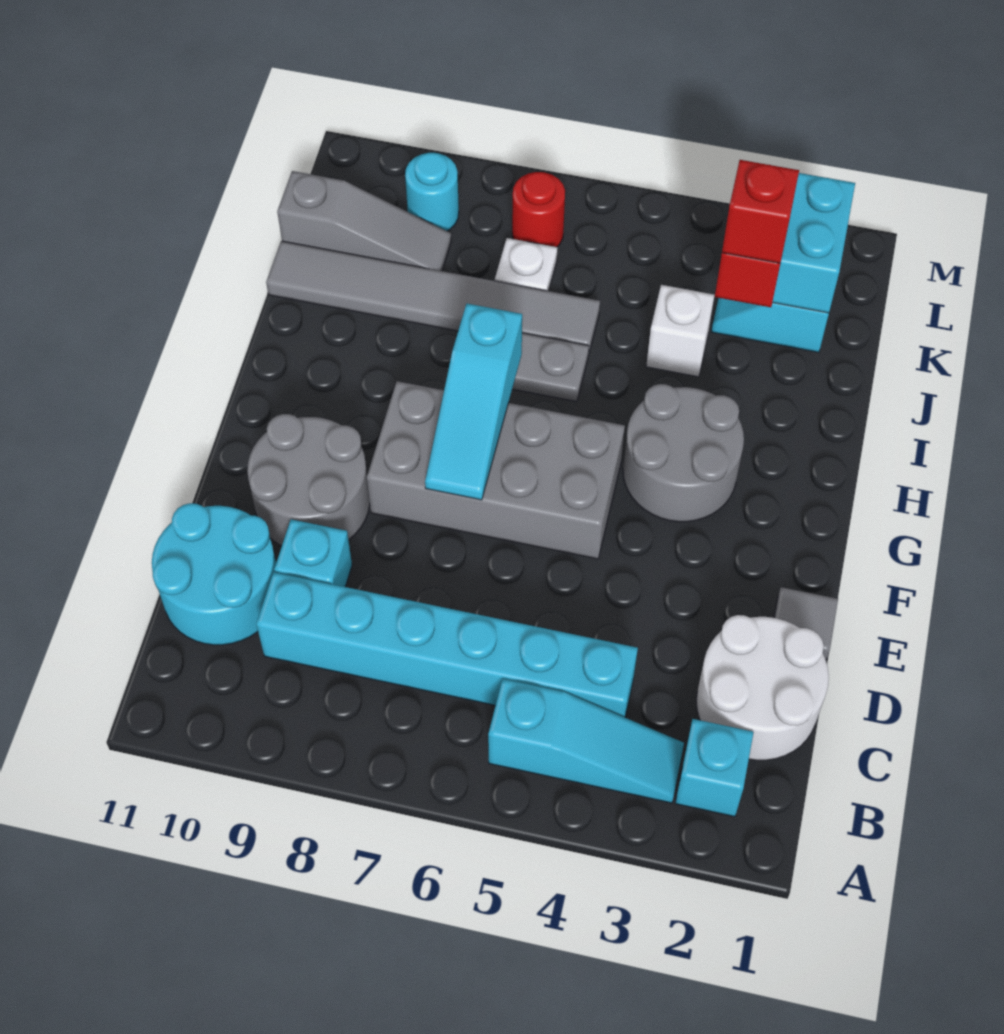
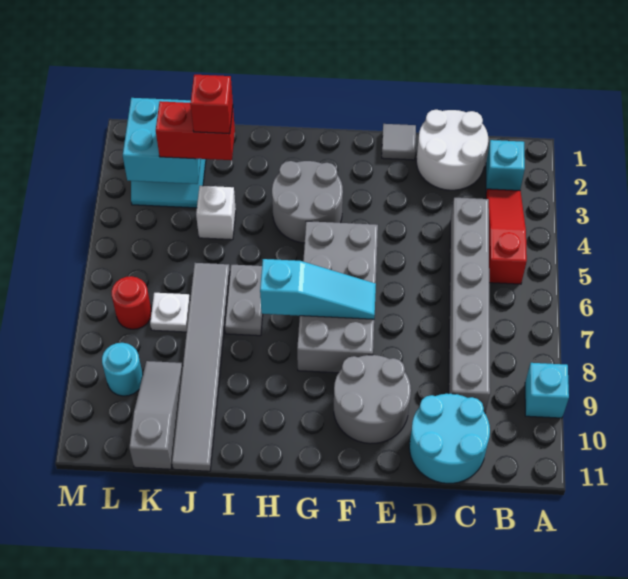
cyan slope B3:B5 level 1 top 5 -> red slope B3:B5 level 1 top 5
cyan brick C4:C9 level 1 -> grey brick C4:C9 level 1
cyan brick D9 level 1 -> cyan brick A9 level 1

